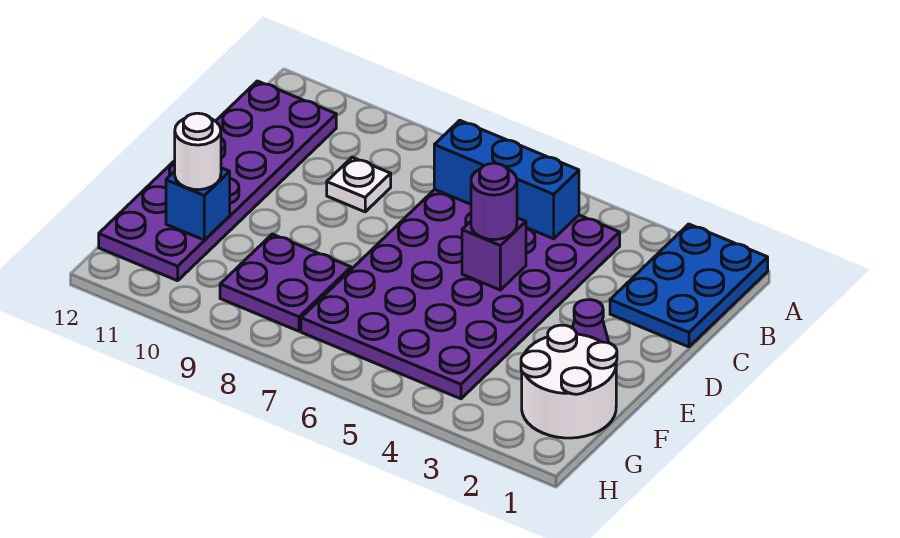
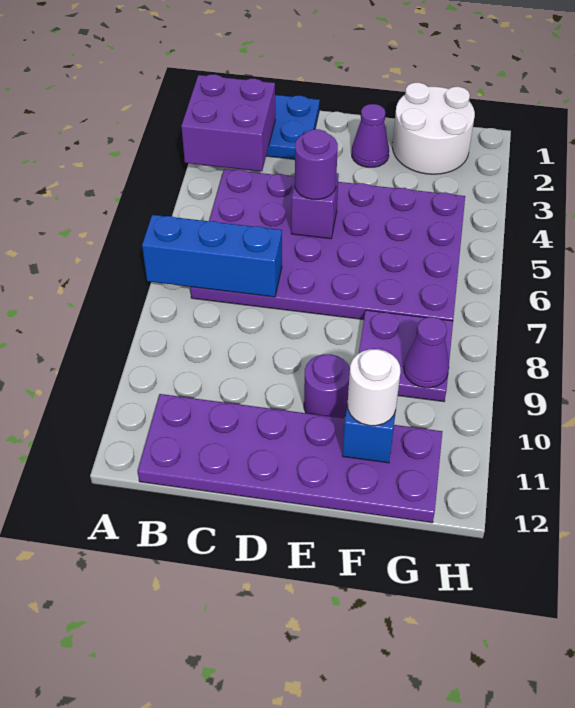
none -> purple brick A2:B3 level 2
blue brick B5:B7 level 2 -> blue brick A7:C7 level 2
white plate C9 level 1 -> none
none -> purple round brick E10 level 1
none -> purple cone G9 level 2

